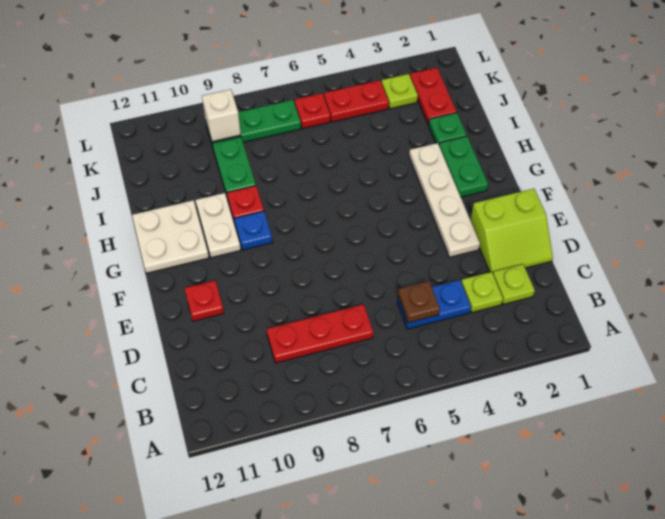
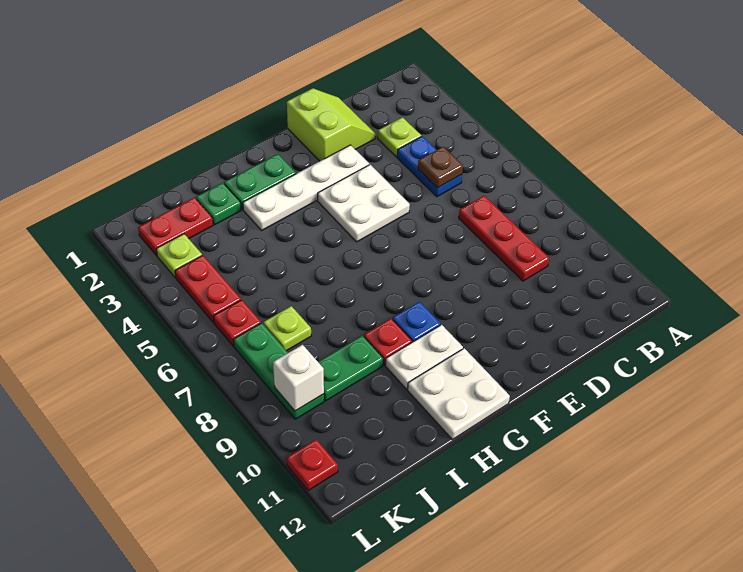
lime plate C2 level 1 -> lime plate J7 level 1
none -> white plate E4:F5 level 1
red plate E11 level 1 -> red plate L11 level 1

